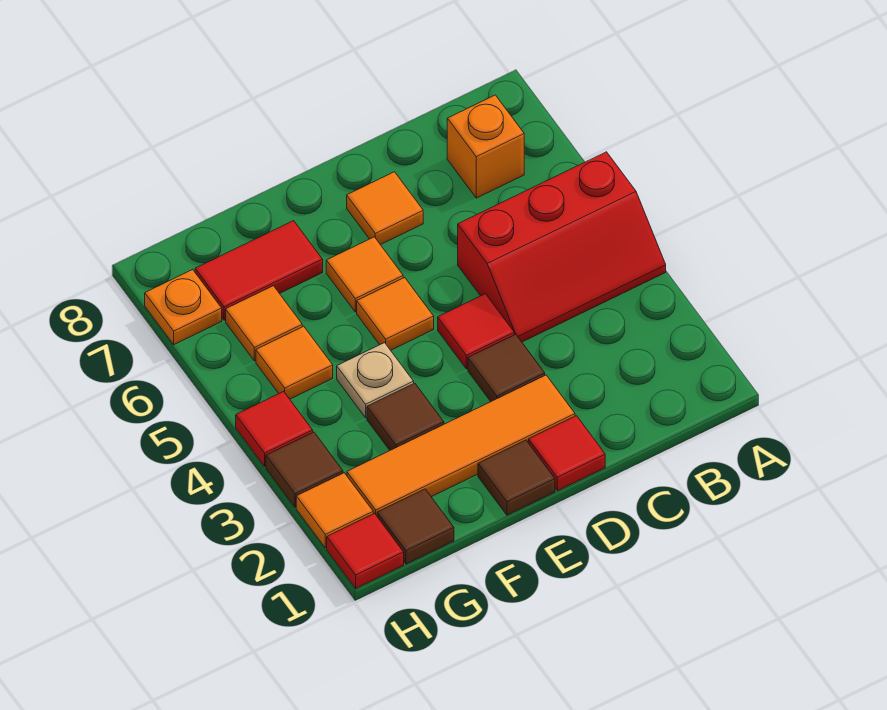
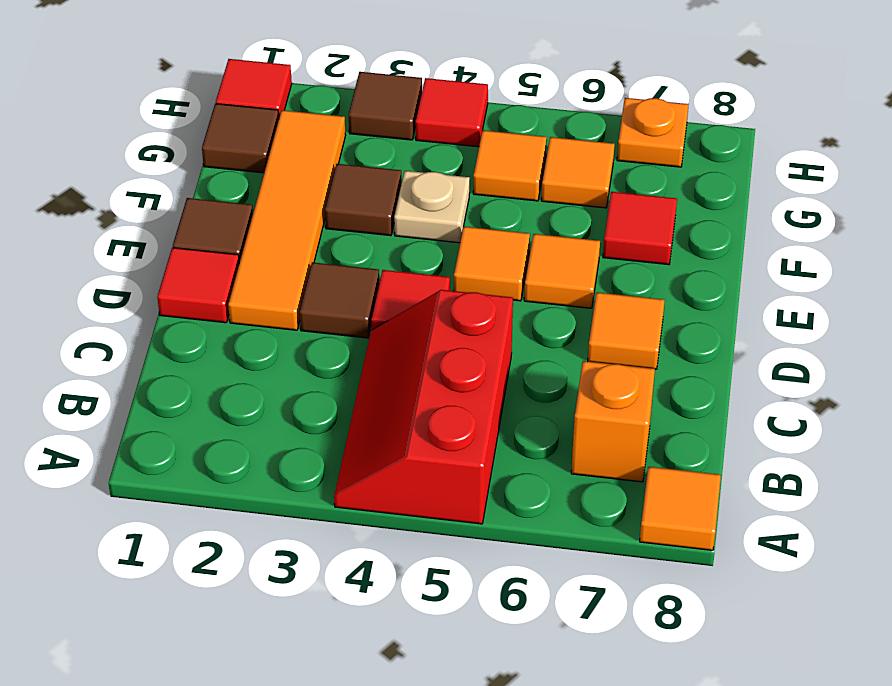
red tile F7:G7 level 1 -> red tile F7 level 1
orange tile H2 level 1 -> orange tile A8 level 1

